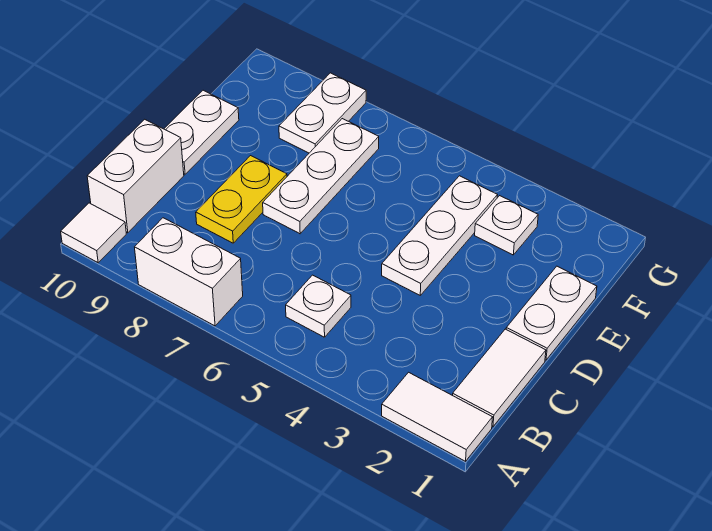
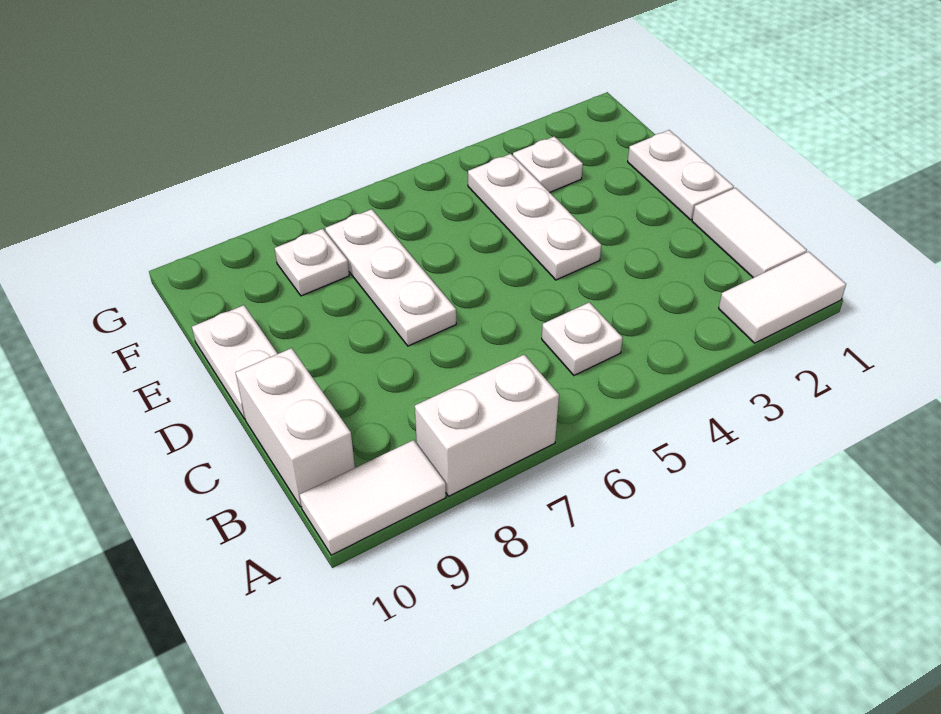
white tile A10 level 1 -> white tile A9:A10 level 1
yellow plate C8:D8 level 1 -> none
white plate F8:G8 level 1 -> white plate F8 level 1

